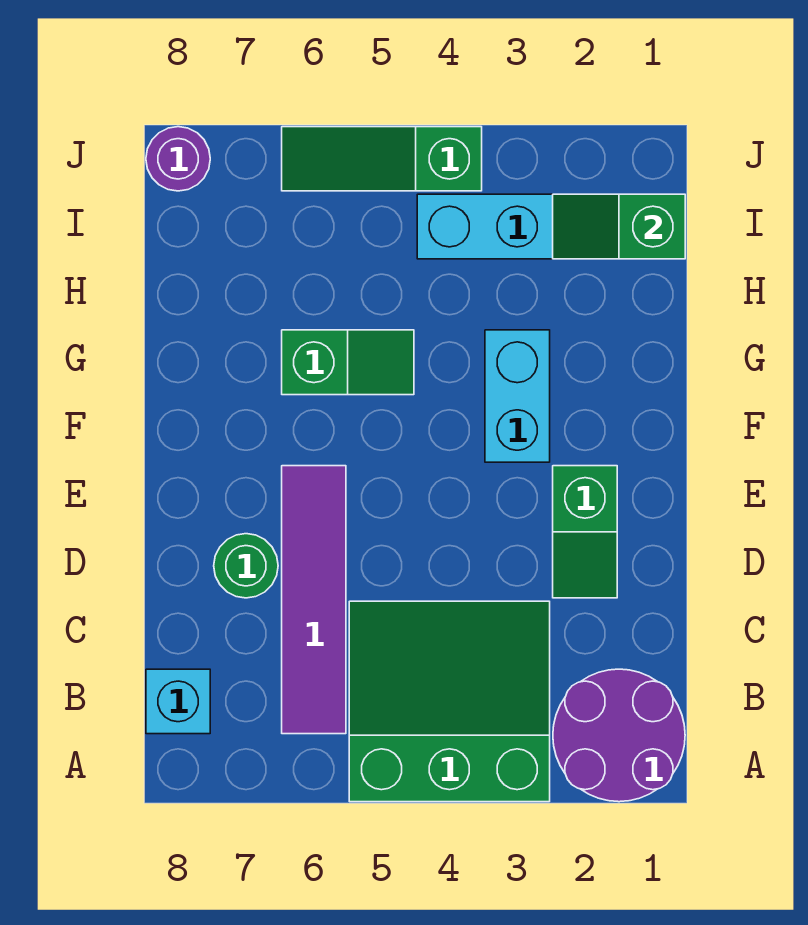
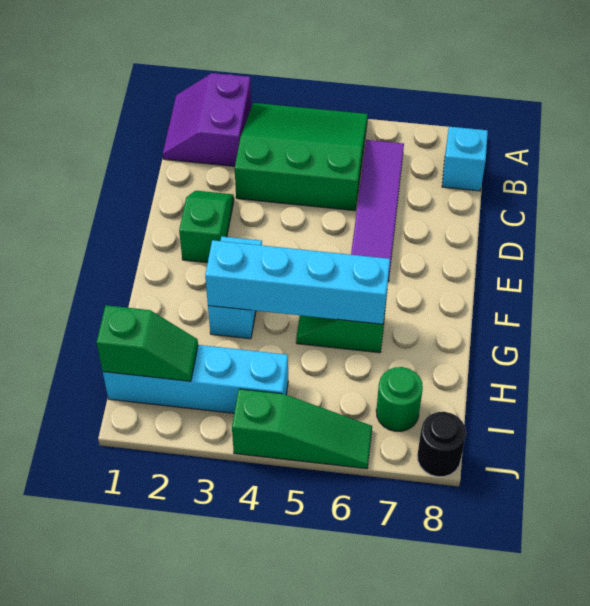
purple round brick A1:B2 level 1 -> purple slope A1:B2 level 1 top 2
green slope A3:C5 level 1 top A -> green slope A3:C5 level 1 top C
green round brick D7 level 1 -> green round brick I7 level 1
none -> cyan brick G3:G6 level 2
purple round brick J8 level 1 -> black round brick J8 level 1

